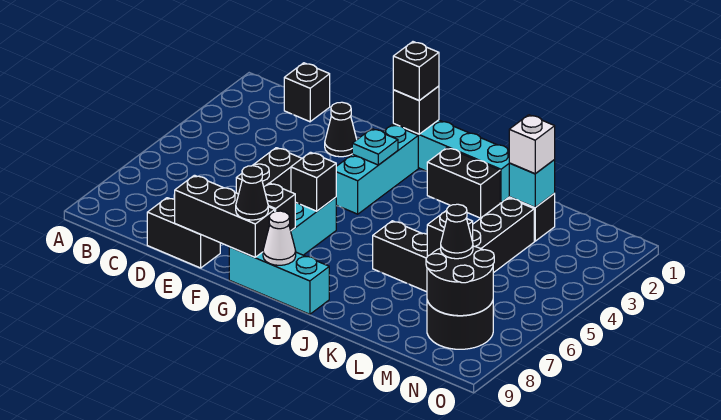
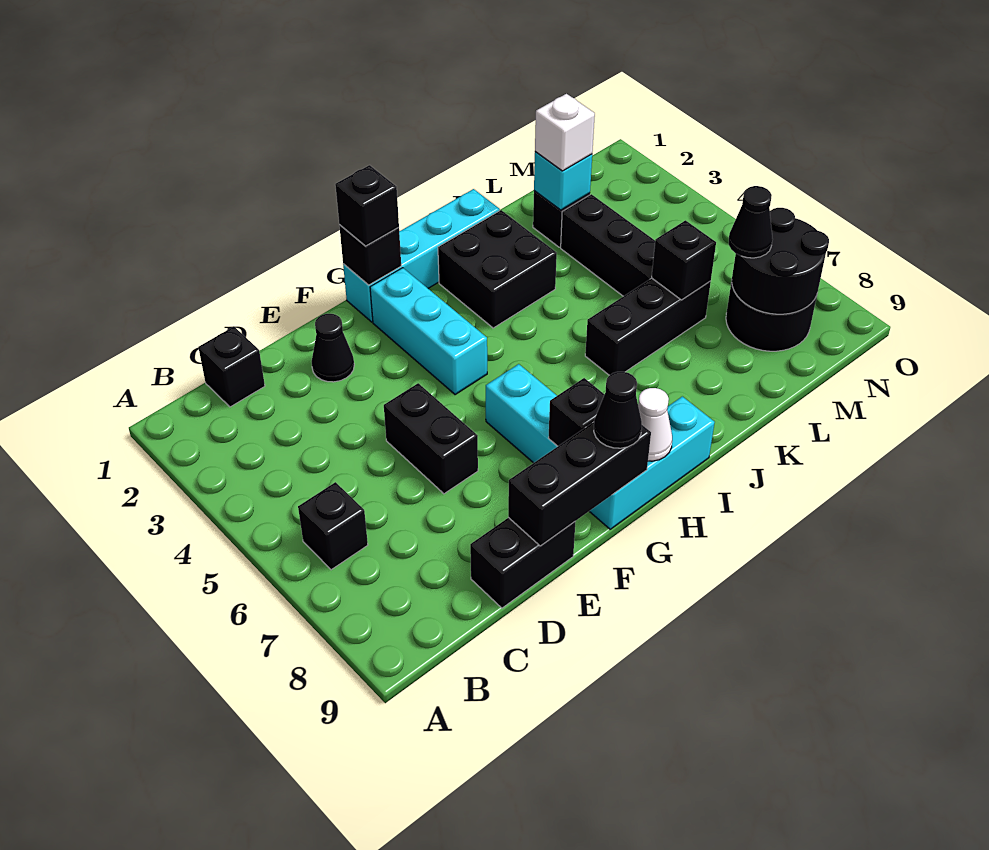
cyan plate G3 level 2 -> none
black brick G6 level 2 -> black brick B6 level 1
black brick I2:J2 level 1 -> black brick I2:J3 level 1

